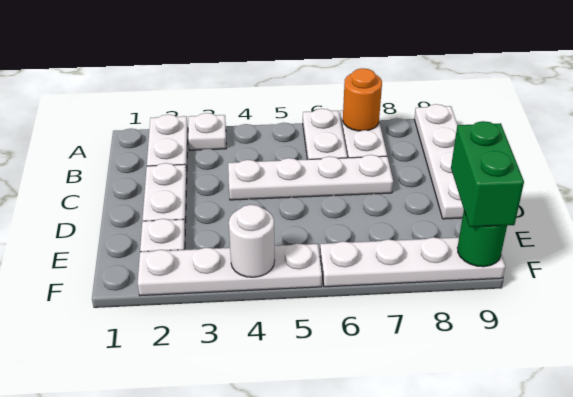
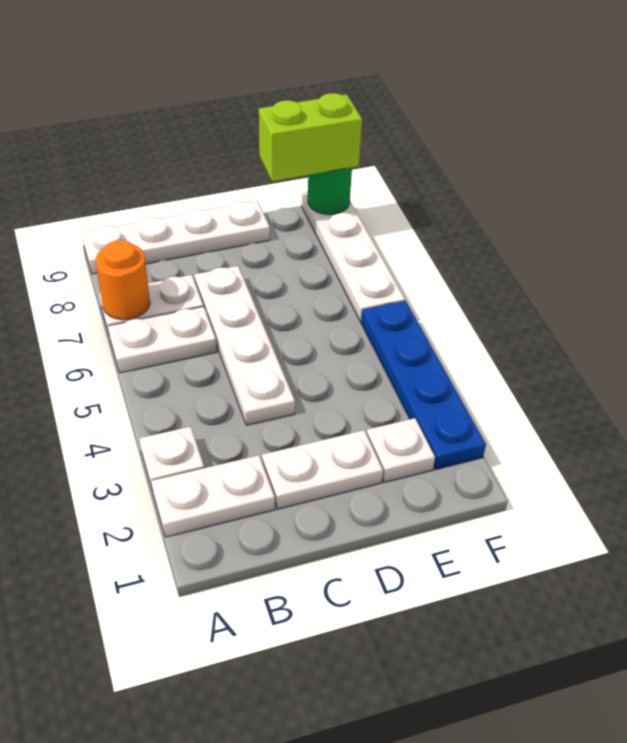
green brick E9:F9 level 3 -> lime brick E9:F9 level 3
white plate F2:F5 level 1 -> blue plate F2:F5 level 1
white round brick F4 level 2 -> none

